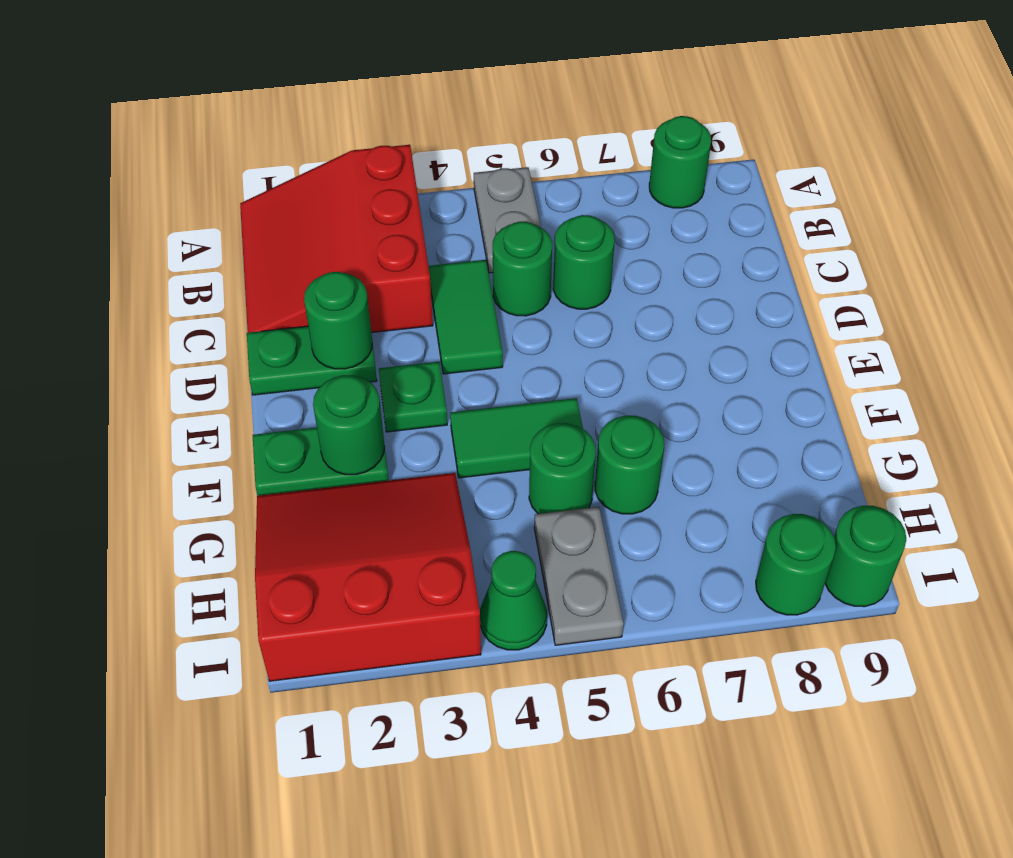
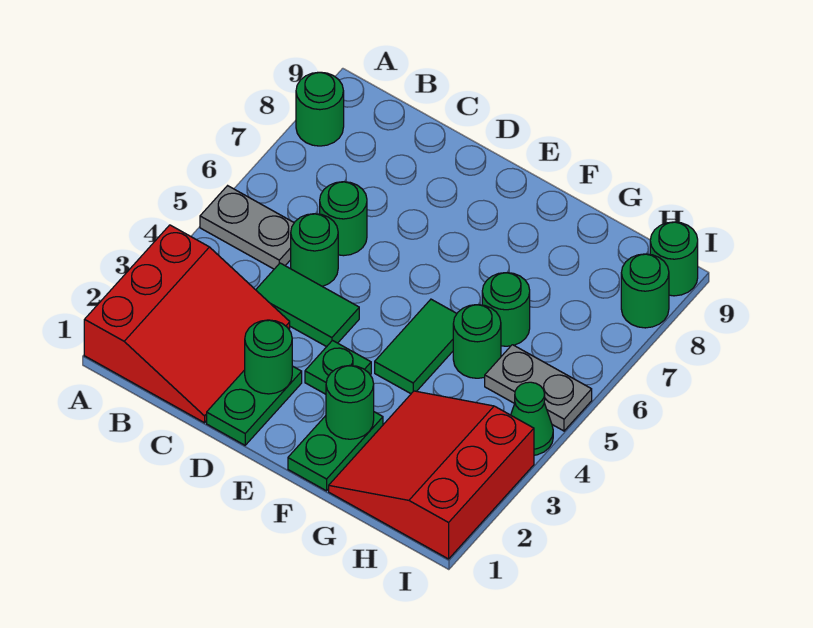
red slope A1:C3 level 1 top 3 -> red slope A1:C3 level 1 top A

